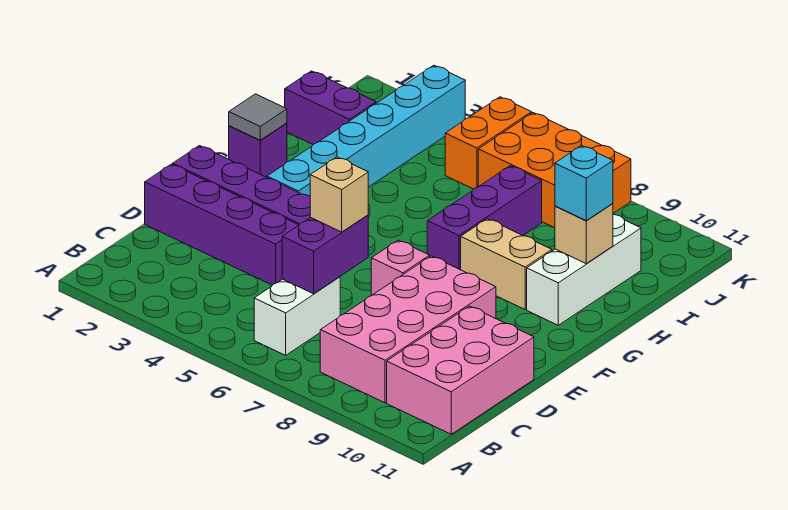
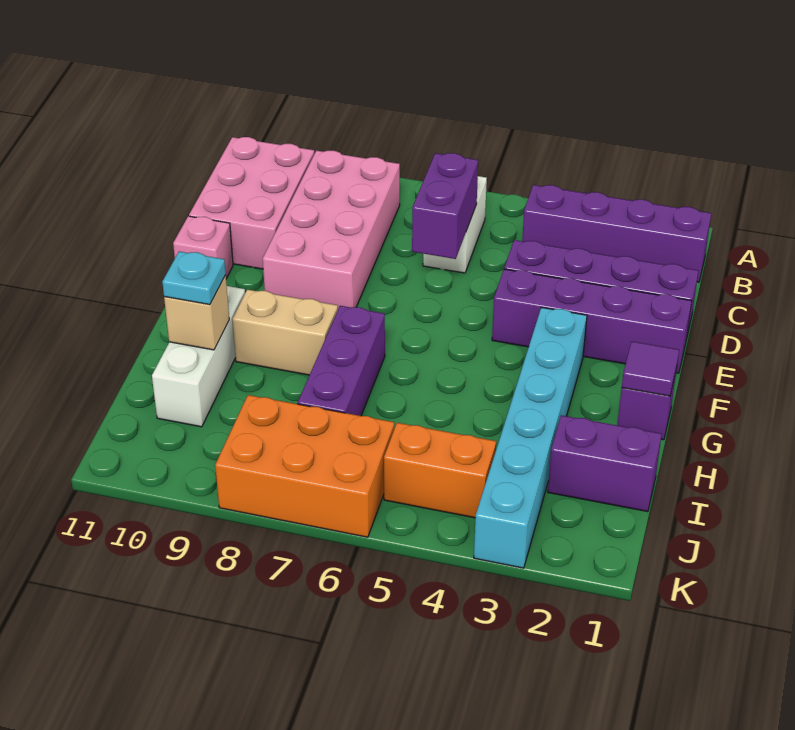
none -> purple brick B1:B4 level 1
tan brick D6 level 3 -> none
pink brick E7 level 1 -> pink brick E11 level 1
grey tile G1 level 2 -> purple tile G1 level 2
cyan brick H10 level 3 -> cyan plate H10 level 3
orange brick J5:K5 level 1 -> orange brick J4:J5 level 1

